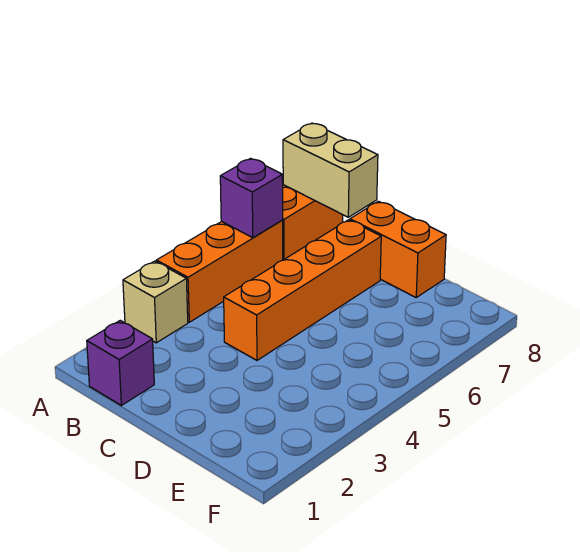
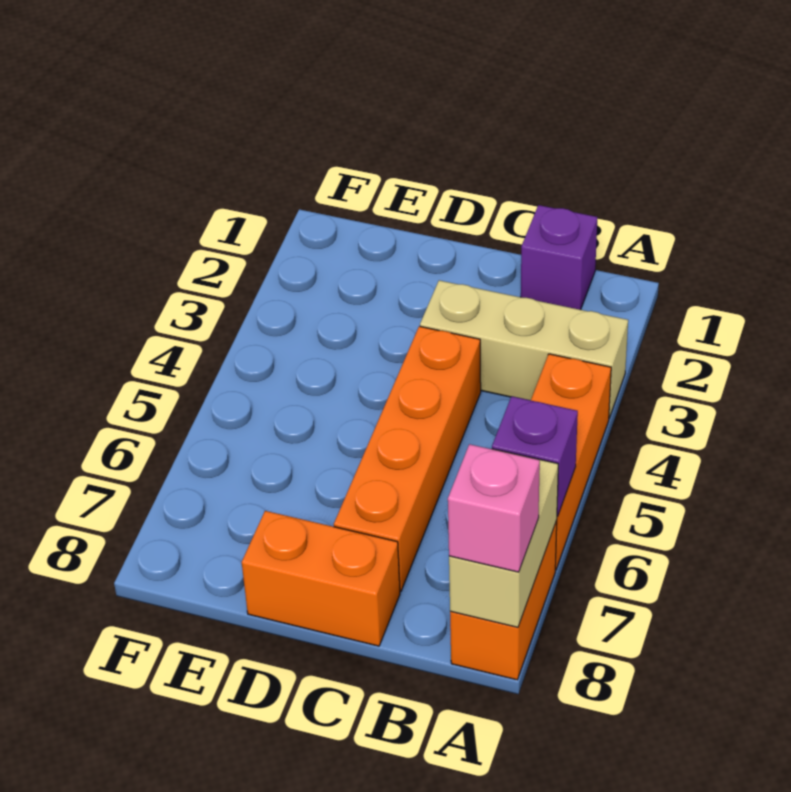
tan brick A3 level 1 -> tan brick A3:C3 level 1
tan brick A8:B8 level 2 -> tan brick A7:A8 level 2
none -> pink brick A8 level 3

